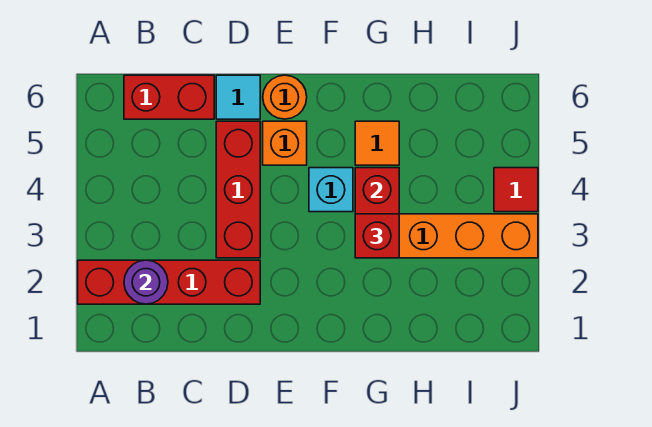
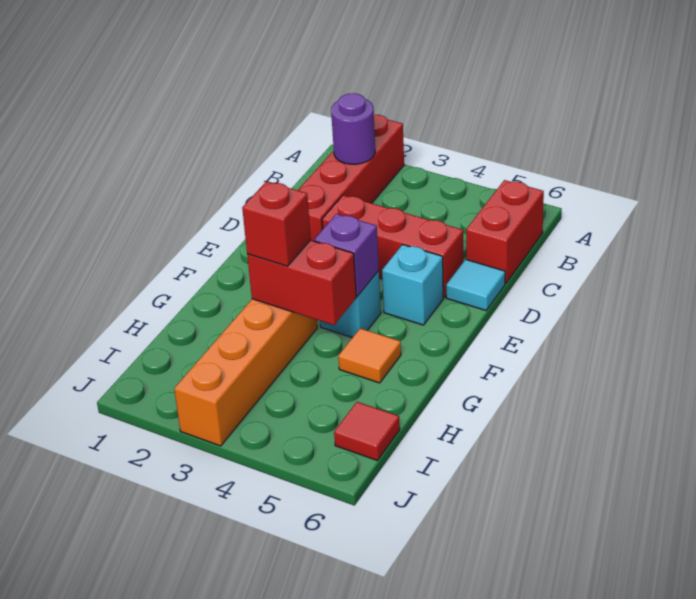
orange brick E5 level 1 -> cyan brick E5 level 1
orange round brick E6 level 1 -> none
none -> purple brick F4 level 2
red tile J4 level 1 -> red tile I6 level 1

